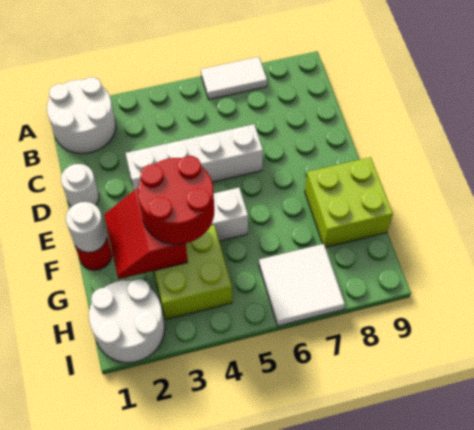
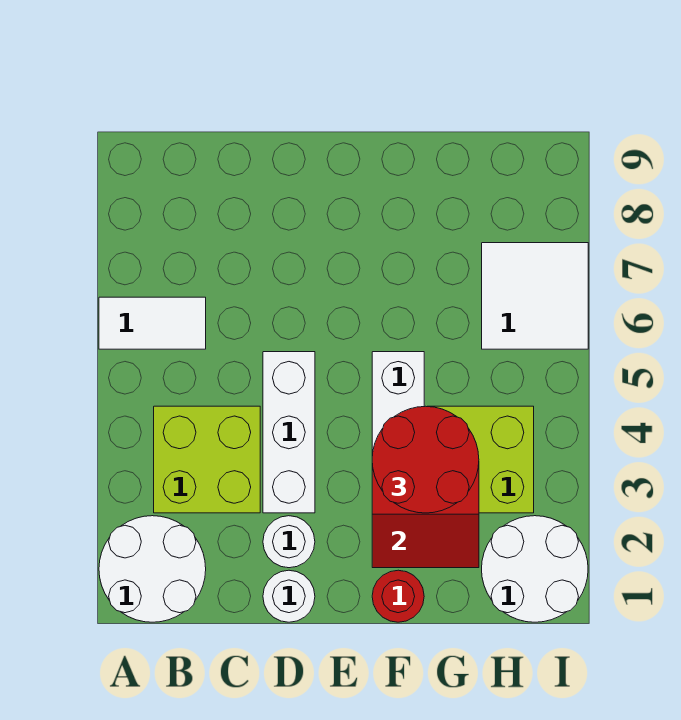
white tile A6:A7 level 1 -> white tile A6:B6 level 1
white brick D3:D6 level 1 -> white brick D3:D5 level 1
white round brick F1 level 2 -> white round brick D2 level 1
lime brick F8:G9 level 1 -> lime brick B3:C4 level 1

